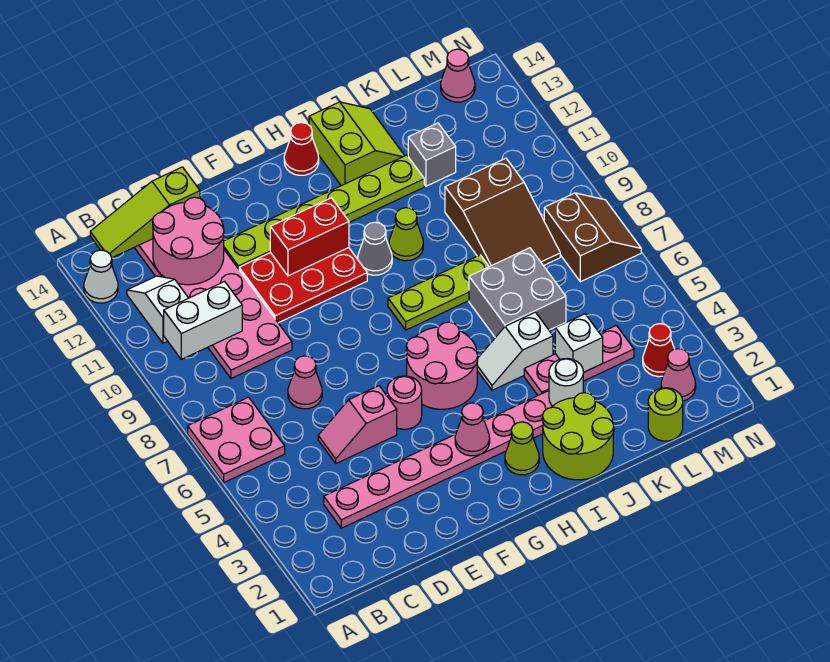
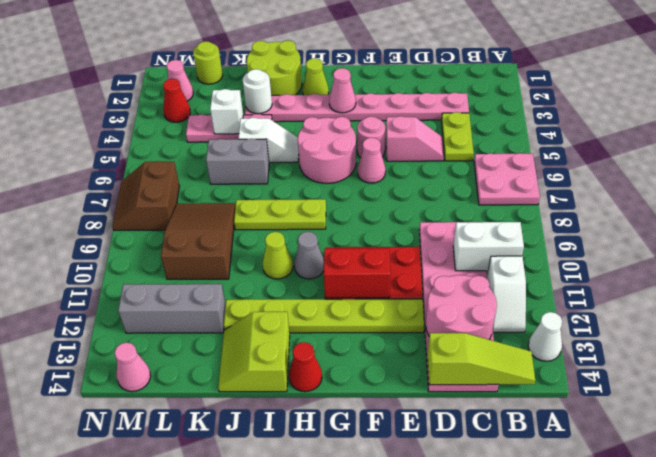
none -> lime plate C4:C5 level 1
pink cone D7 level 1 -> pink cone F6 level 1
grey brick J6:K7 level 1 -> grey brick J6:K6 level 1
grey brick K12 level 1 -> grey brick K12:M12 level 1

